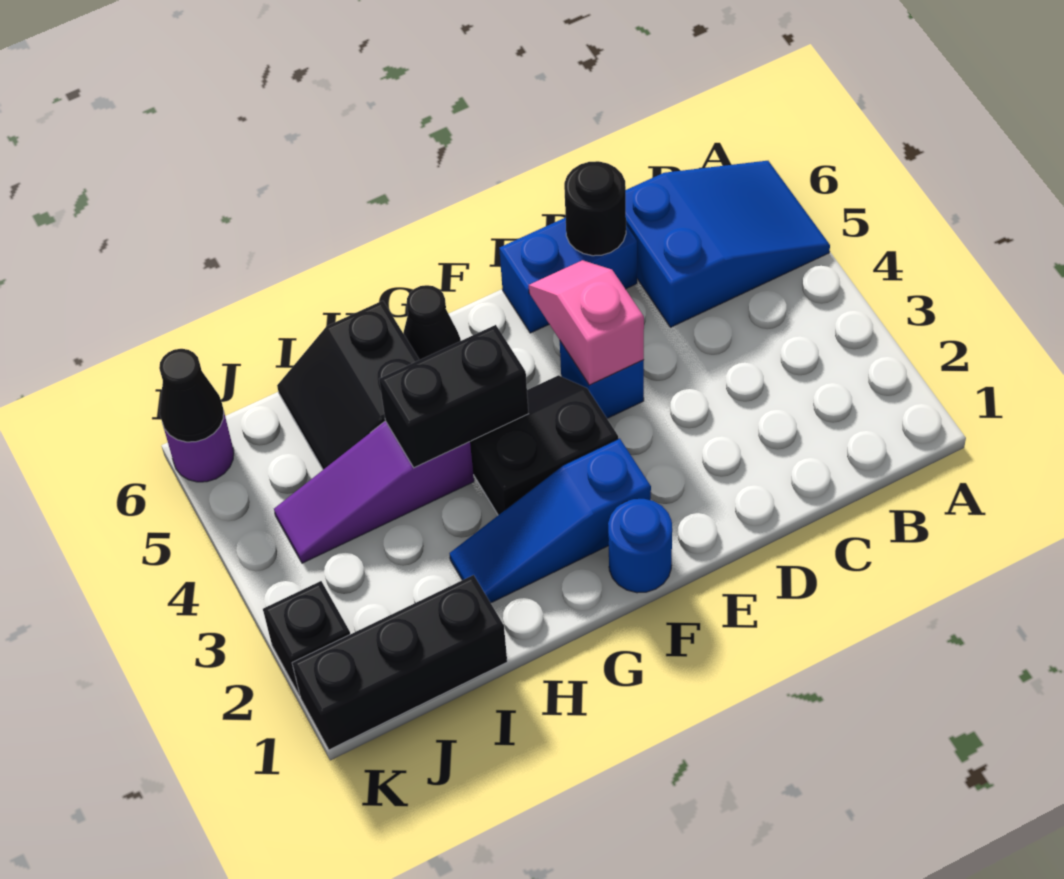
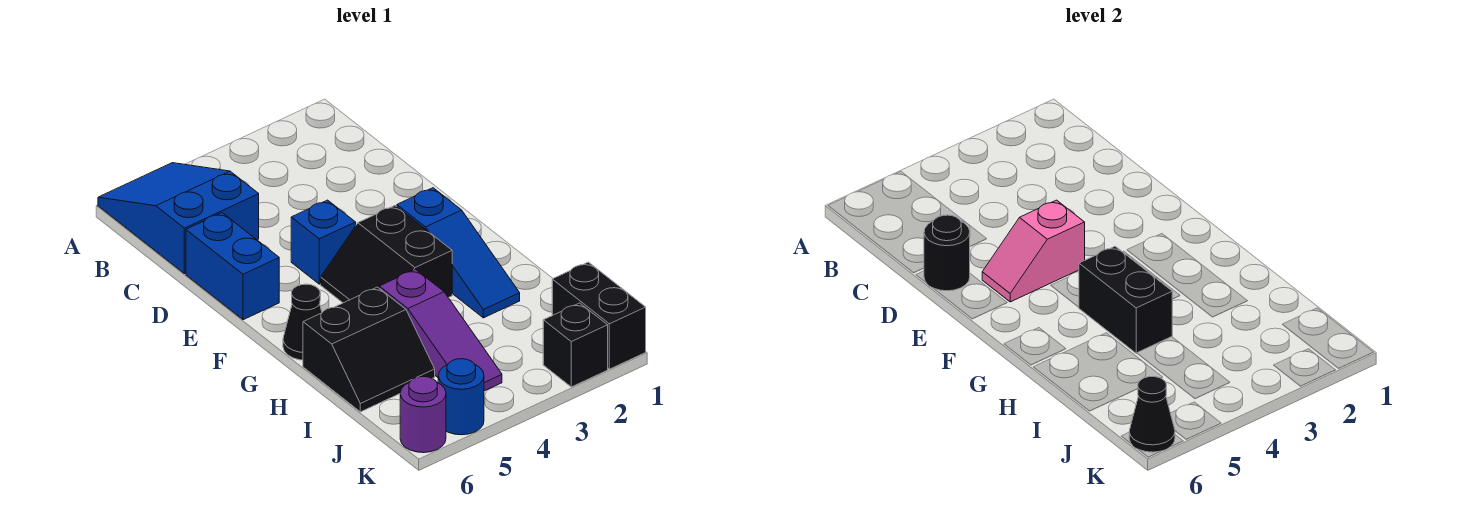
blue round brick F1 level 1 -> blue round brick K5 level 1
black brick I1:K1 level 1 -> black brick J1:K1 level 1

